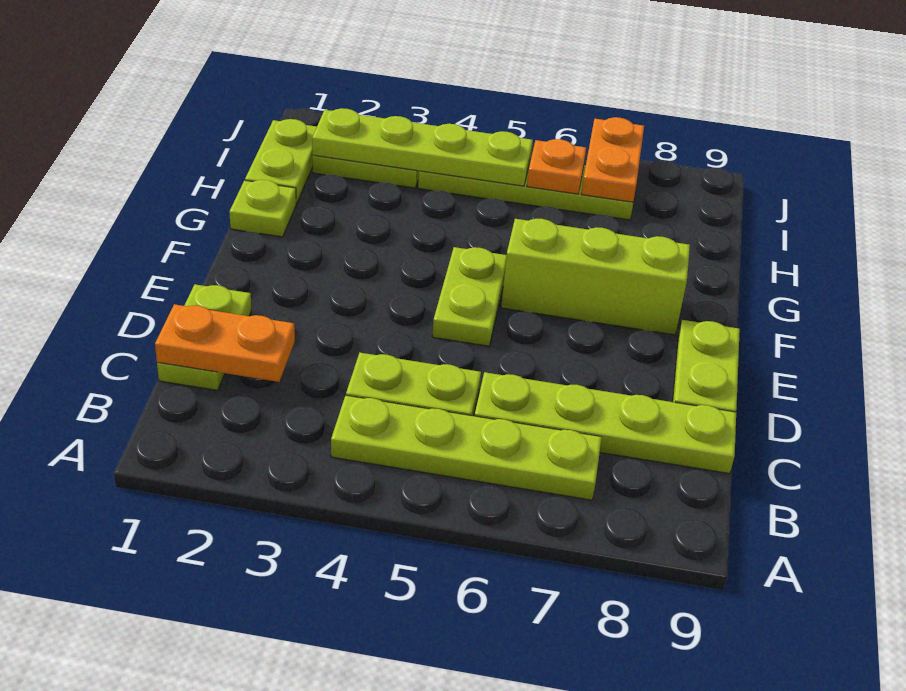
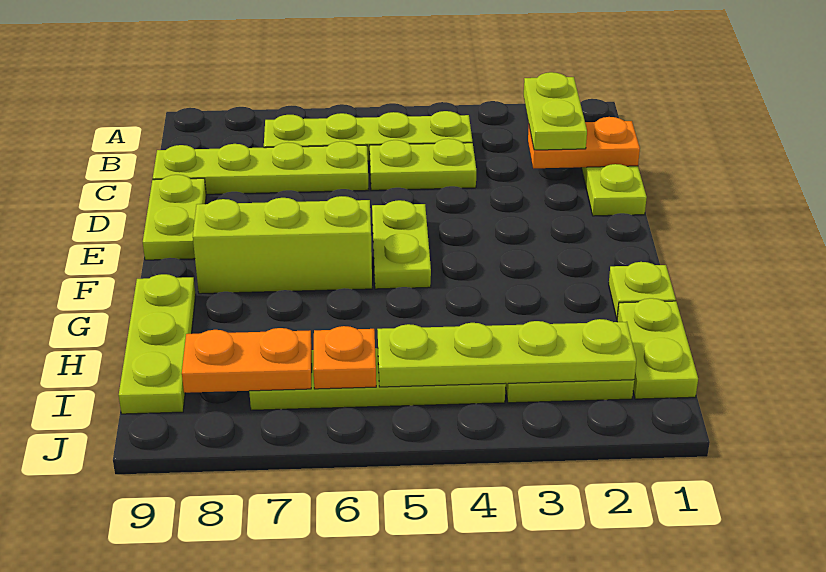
none -> lime plate B2:C2 level 3
none -> lime plate G9:I9 level 1
orange plate I7:J7 level 2 -> orange plate I7:I8 level 2

